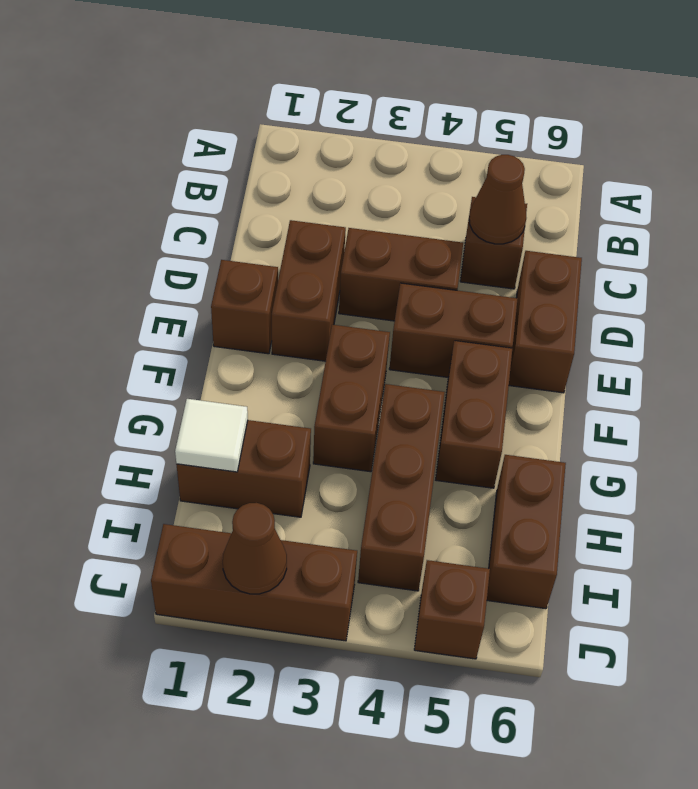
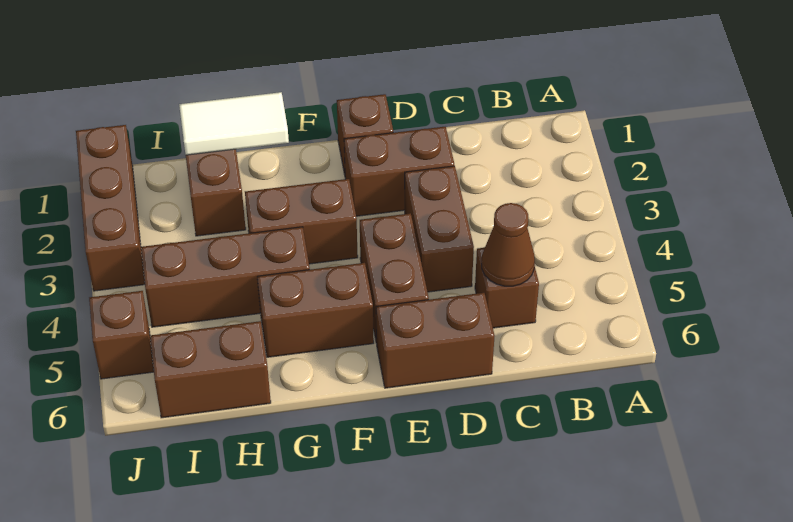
white tile H1 level 2 -> white tile G1:H1 level 2
brown cone J2 level 2 -> none

